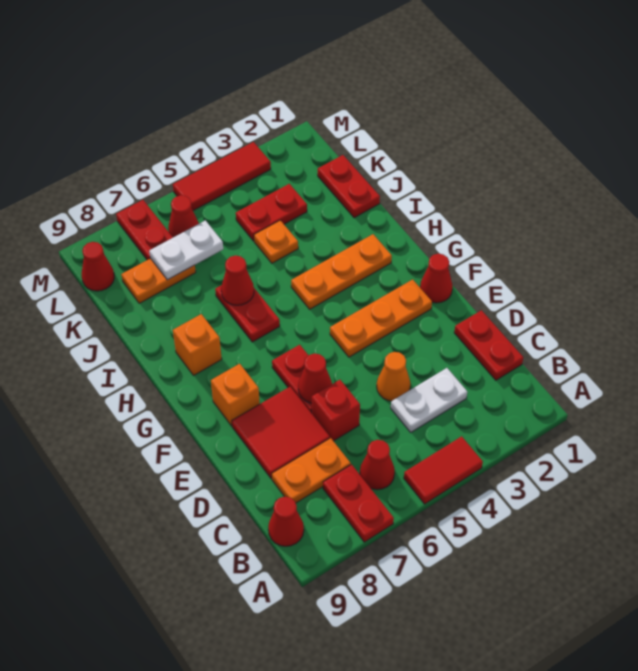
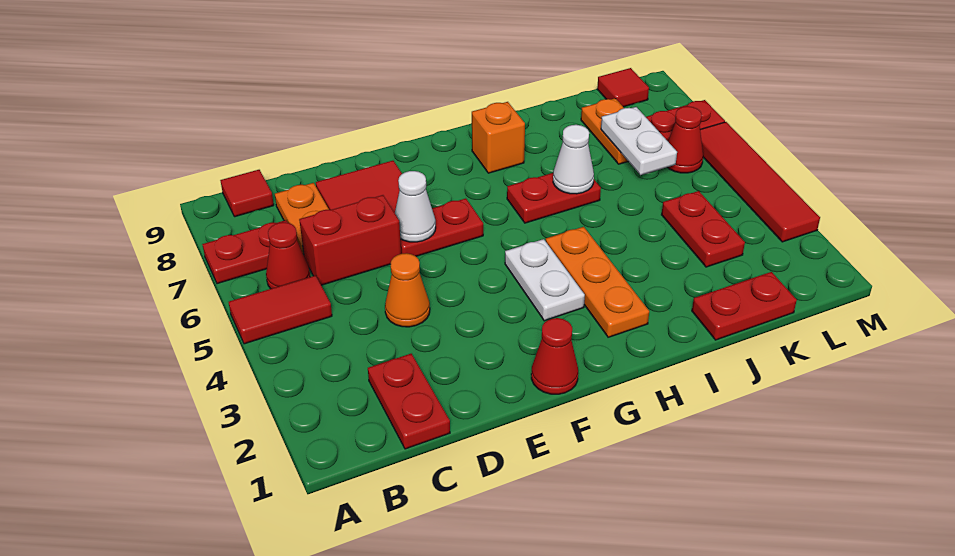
red tile A4:A5 level 1 -> red tile A5:B5 level 1
red cone B9 level 1 -> red tile B9 level 1
red plate C1:D1 level 1 -> red plate C1:C2 level 1
white plate C3:C4 level 1 -> white plate G3:G4 level 1
red brick D6 level 1 -> red brick C6:D6 level 1
red cone E6 level 2 -> white cone E6 level 2
orange plate F2:F4 level 1 -> none
orange brick F8 level 1 -> none
red cone I6 level 2 -> white cone I6 level 2
orange plate J4 level 1 -> none
red cone L9 level 1 -> red tile L9 level 1
red tile M3:M5 level 1 -> red tile M3:M6 level 1

